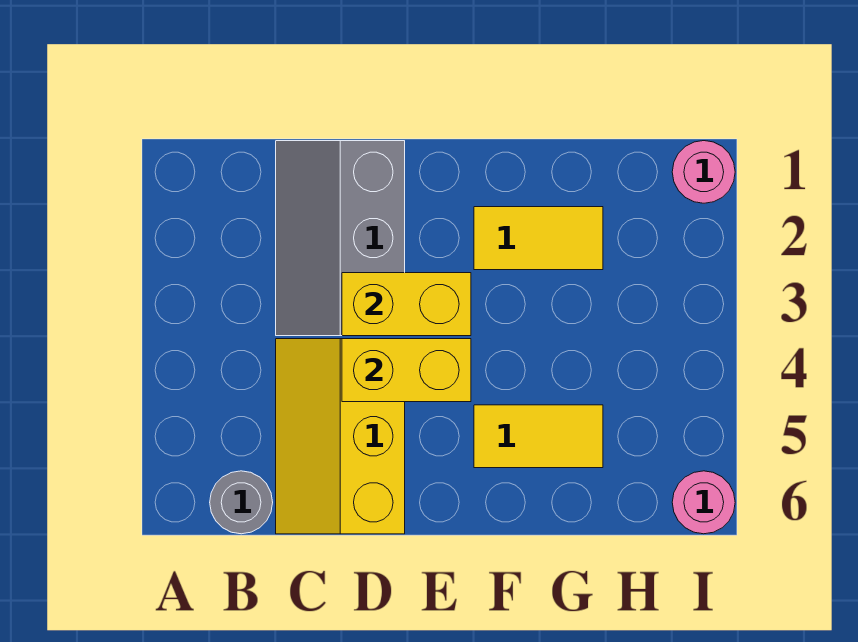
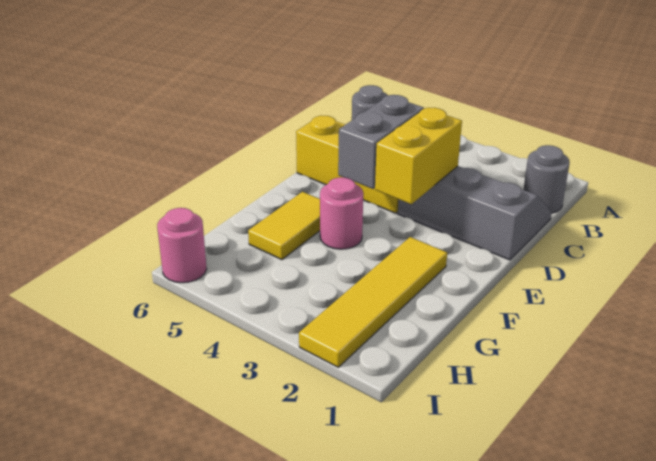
none -> grey round brick B1 level 1
yellow brick D4:E4 level 2 -> grey brick D4:E4 level 2
yellow tile F2:G2 level 1 -> yellow tile F2:I2 level 1
pink round brick I1 level 1 -> pink round brick F4 level 1

